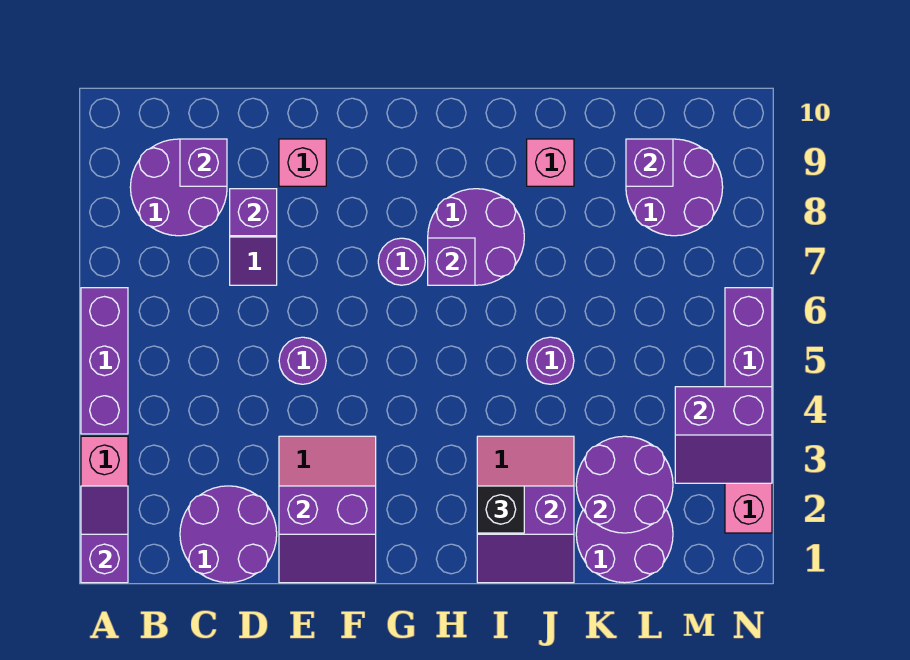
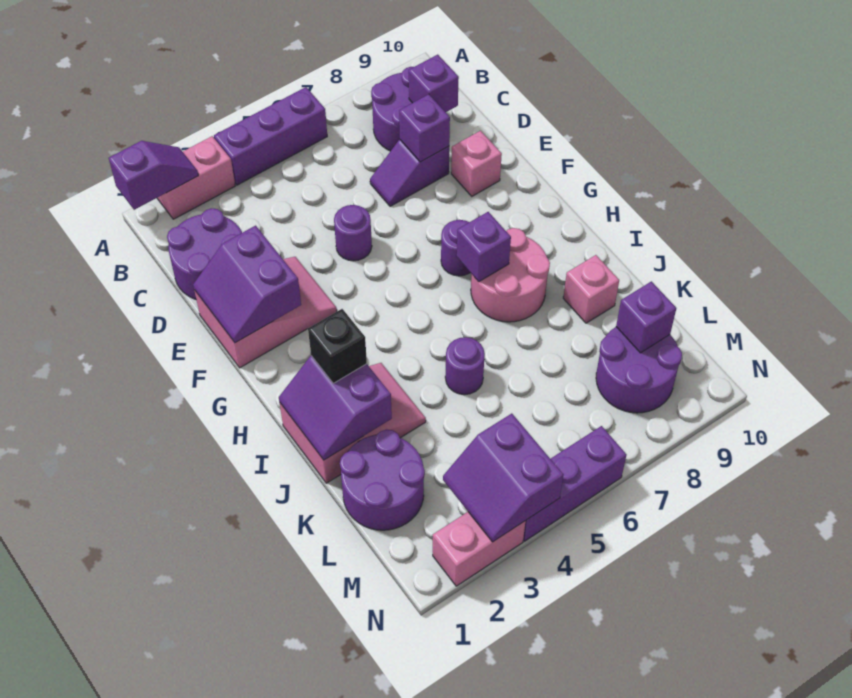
purple round brick H7:I8 level 1 -> pink round brick H7:I8 level 1
purple round brick K2:L3 level 2 -> none

